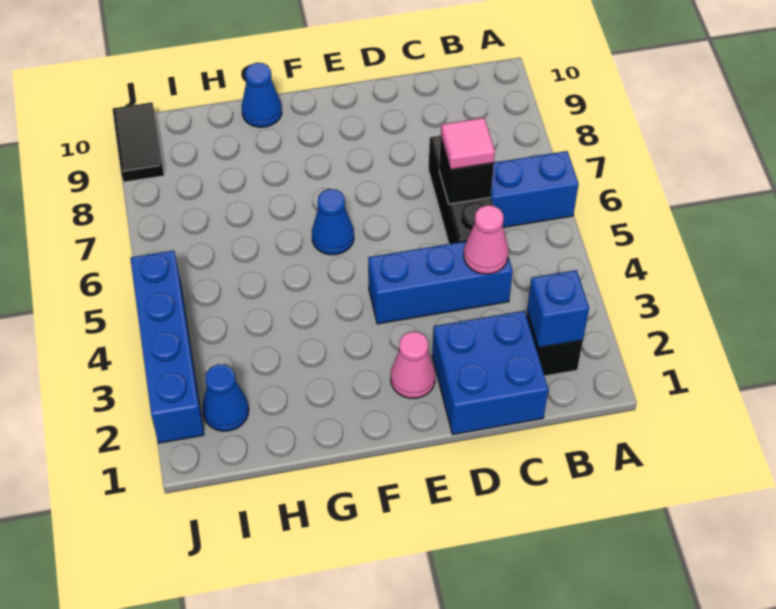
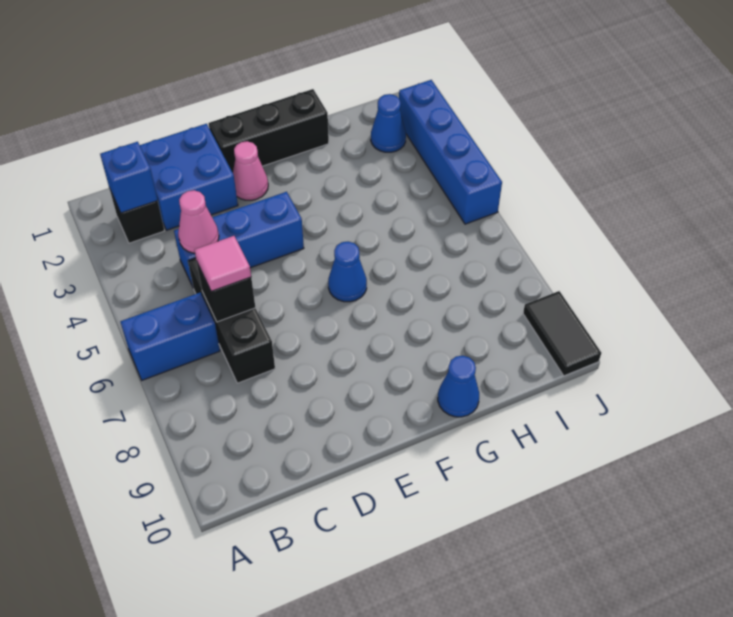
none -> black brick E1:G1 level 1

